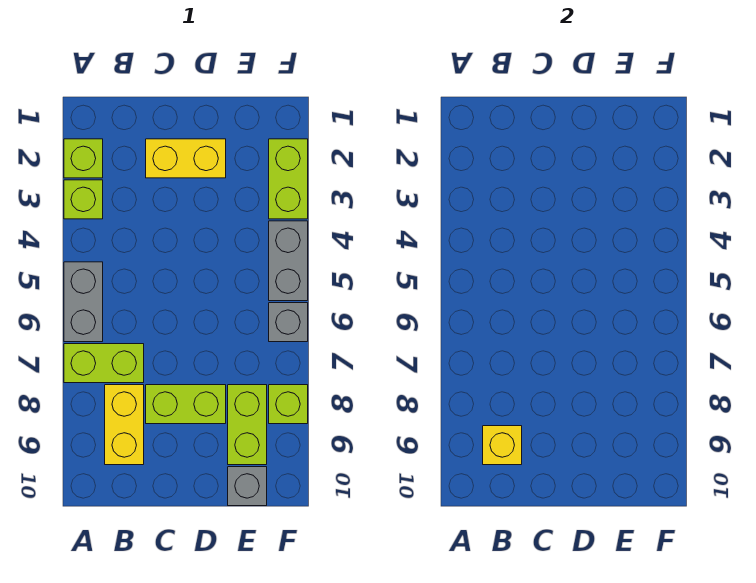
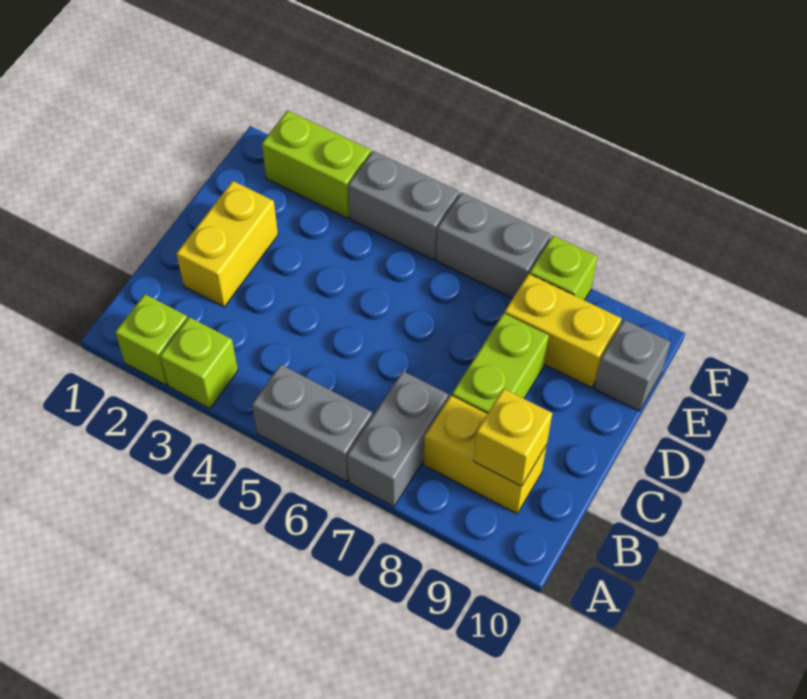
lime brick A7:B7 level 1 -> grey brick A7:B7 level 1
lime brick E8:E9 level 1 -> yellow brick E8:E9 level 1
grey brick F6 level 1 -> grey brick F6:F7 level 1

